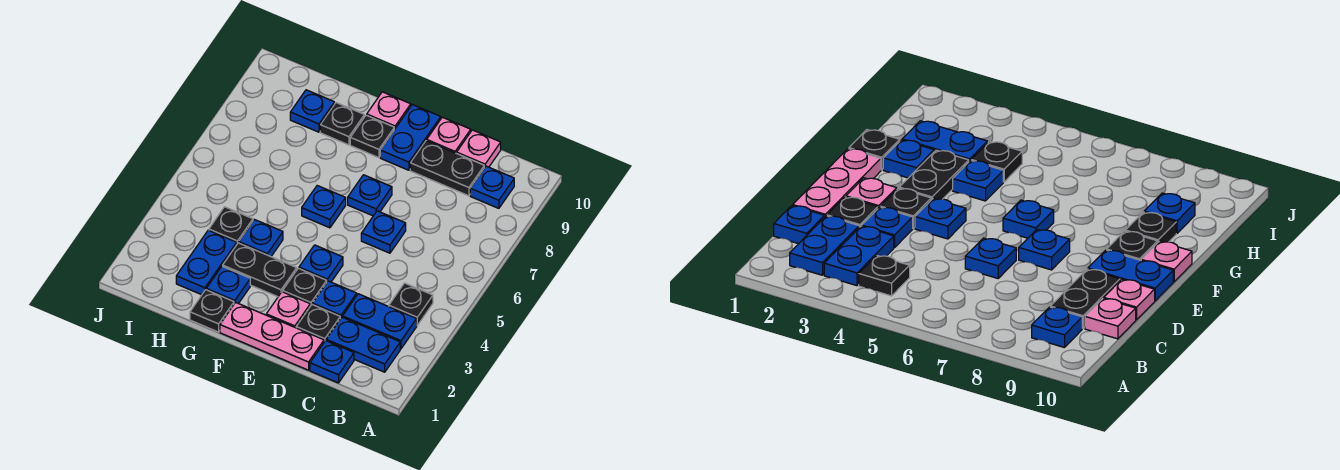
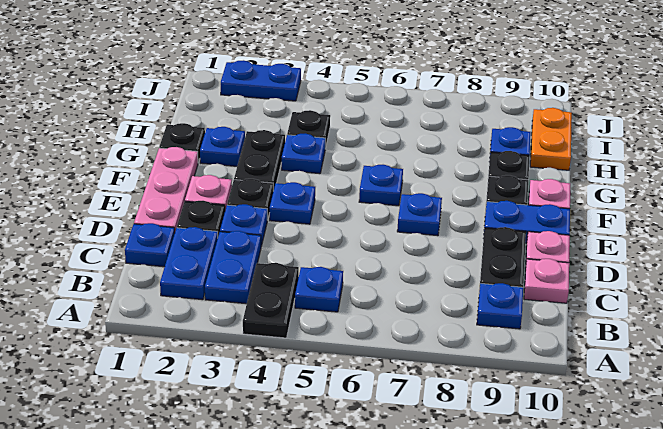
black plate B4 level 1 -> black plate A4:B4 level 1
blue plate D6 level 1 -> blue plate B5 level 1
blue plate H2:H3 level 1 -> blue plate J2:J3 level 1
none -> orange plate H10:I10 level 1

